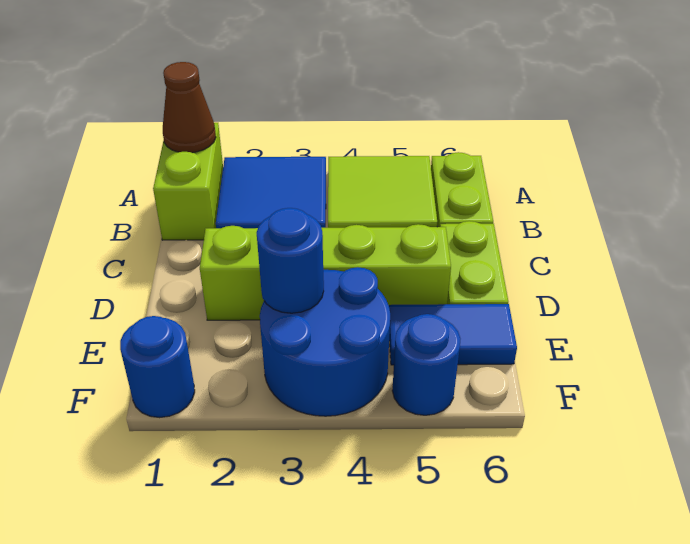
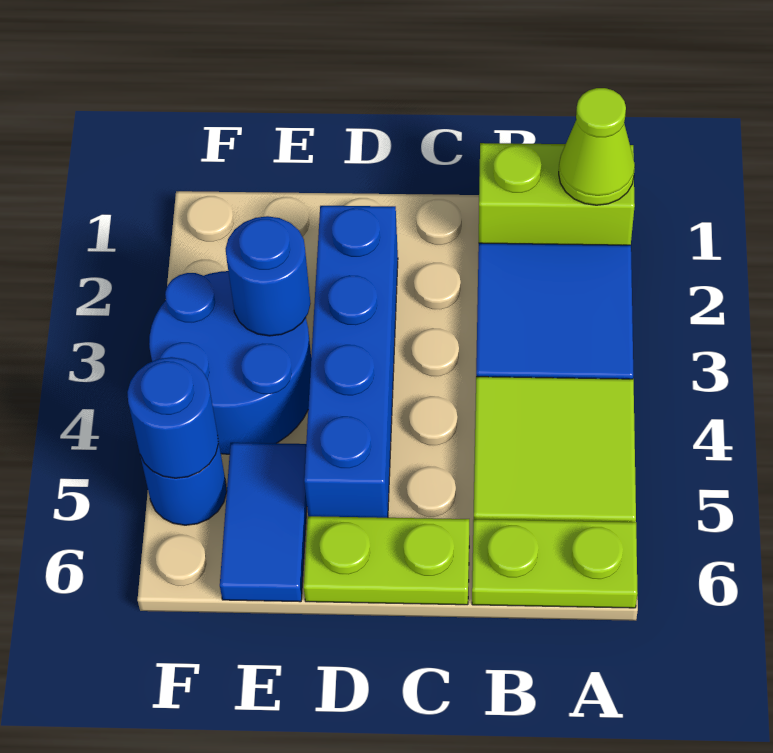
brown cone A1 level 2 -> lime cone A1 level 2
lime brick D2:D5 level 1 -> blue brick D2:D5 level 1
blue round brick F1 level 1 -> blue round brick F5 level 2

